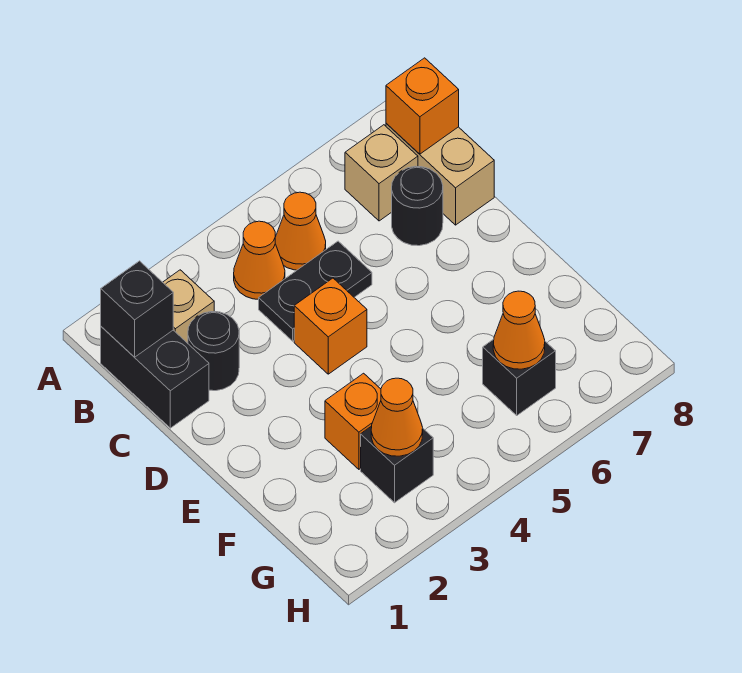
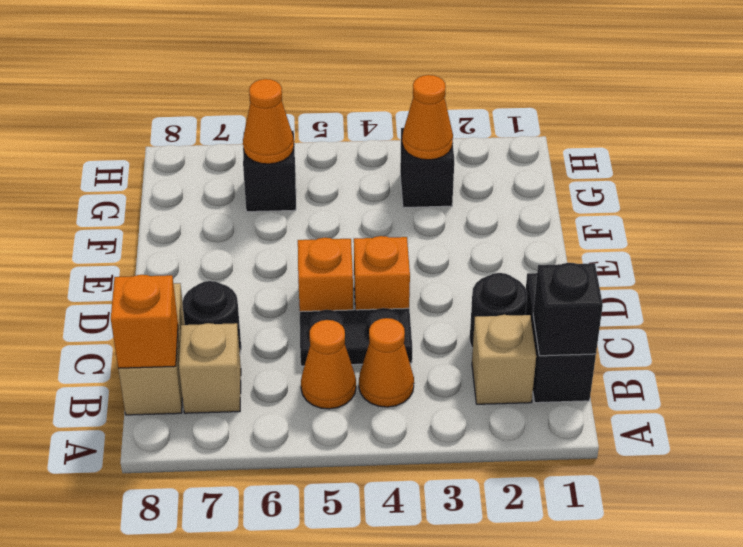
orange brick F3 level 1 -> orange brick D5 level 1

